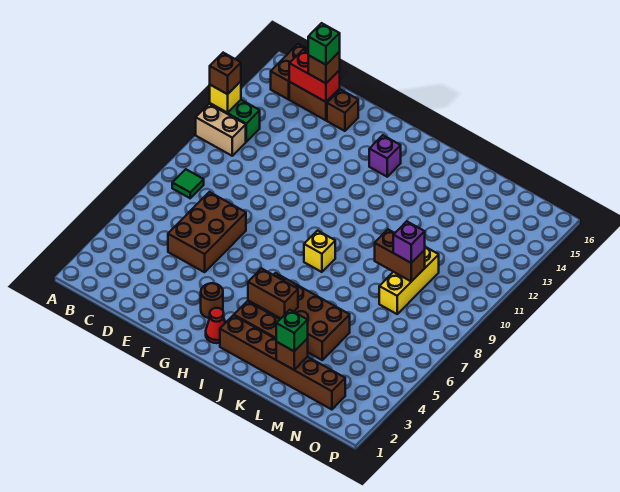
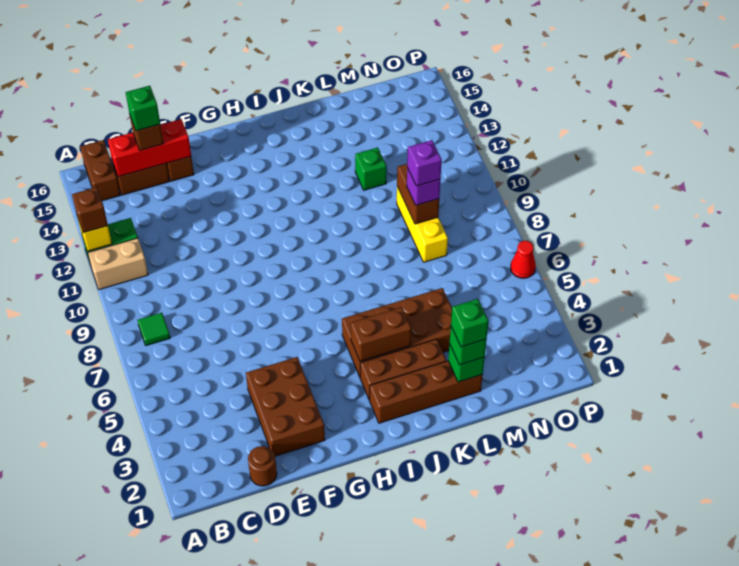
red brick C15:D15 level 2 -> red brick C15:E15 level 2
brown brick D5:E7 level 1 -> brown brick E2:F4 level 1
brown round brick G3 level 1 -> brown round brick D1 level 1
red cone H2 level 1 -> red cone P6 level 1
purple brick H14 level 1 -> purple brick M9 level 4
brown brick I2:N2 level 1 -> brown brick I2:L2 level 1
yellow brick I8 level 1 -> none
brown brick L2 level 2 -> green brick L2 level 2
none -> green brick L2 level 4
brown brick L9:M9 level 2 -> brown brick M9:M10 level 2
none -> green brick L12 level 1

